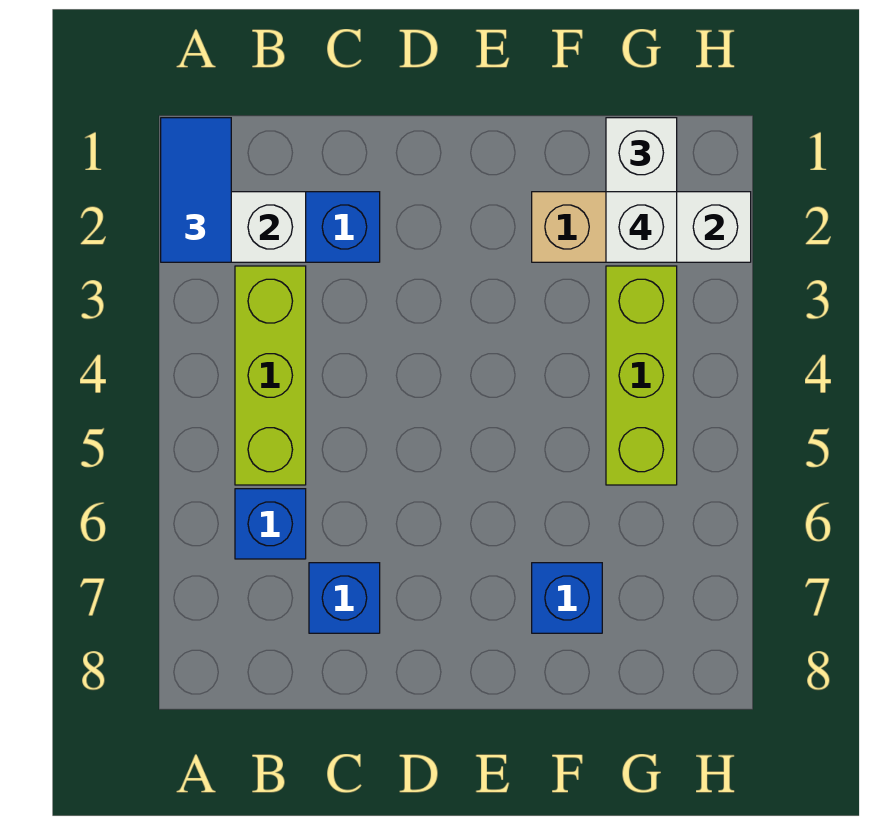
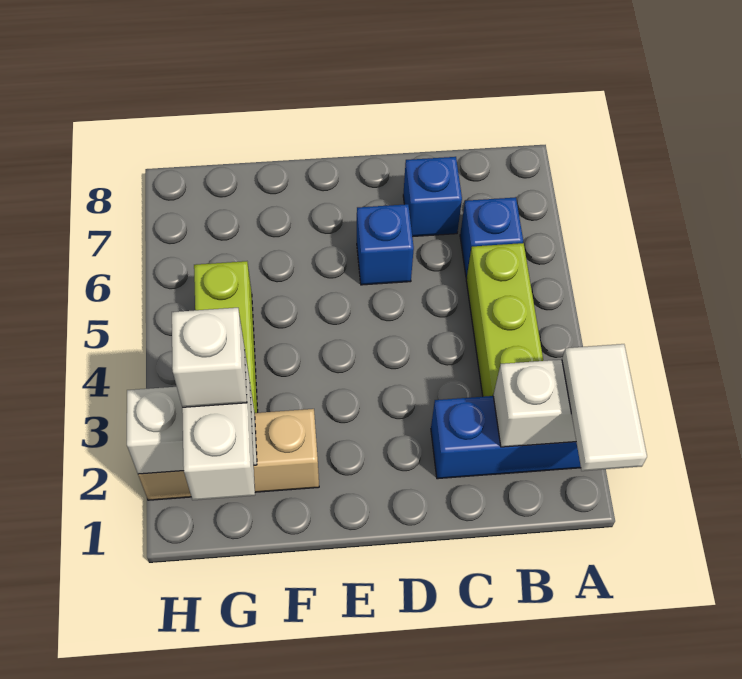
blue tile A1:A2 level 3 -> white tile A1:A2 level 3
blue brick F7 level 1 -> blue brick D6 level 1

